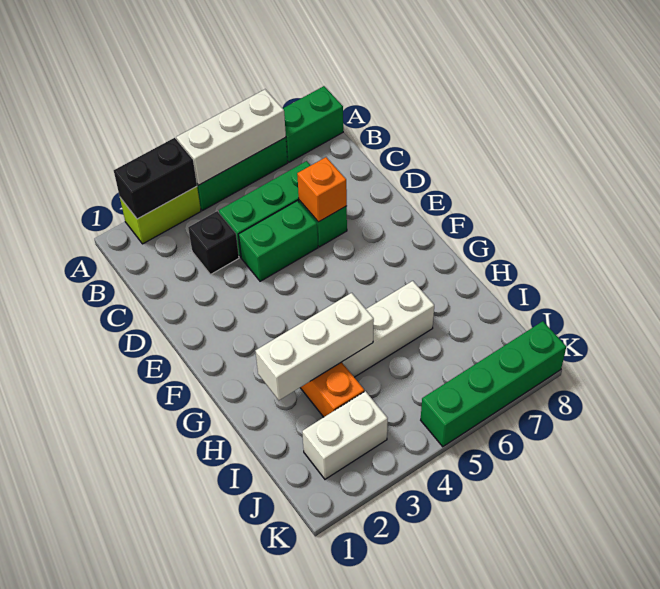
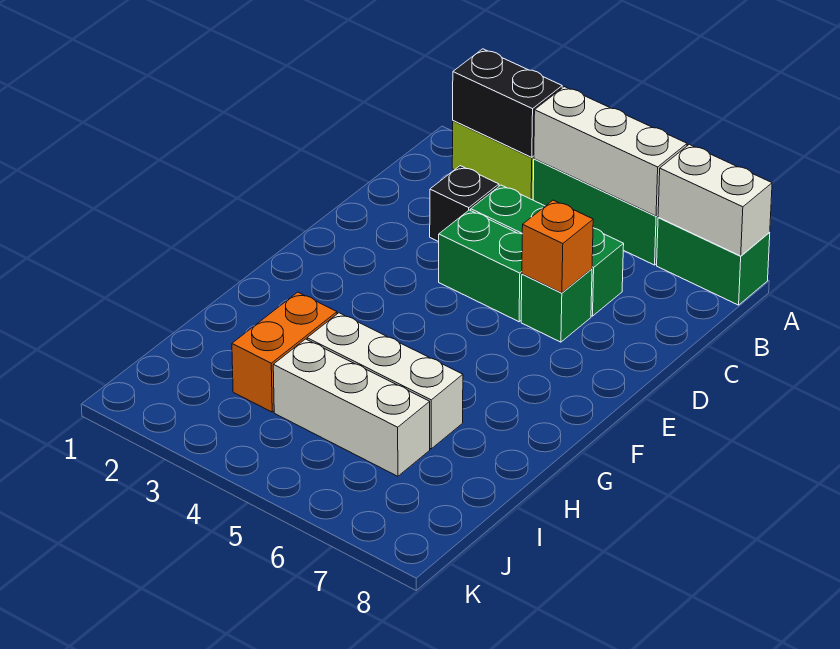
white brick H2:H4 level 2 -> white brick I4:I6 level 1
white brick J2:J3 level 1 -> white brick A7:A8 level 2
green brick K5:K8 level 1 -> none

